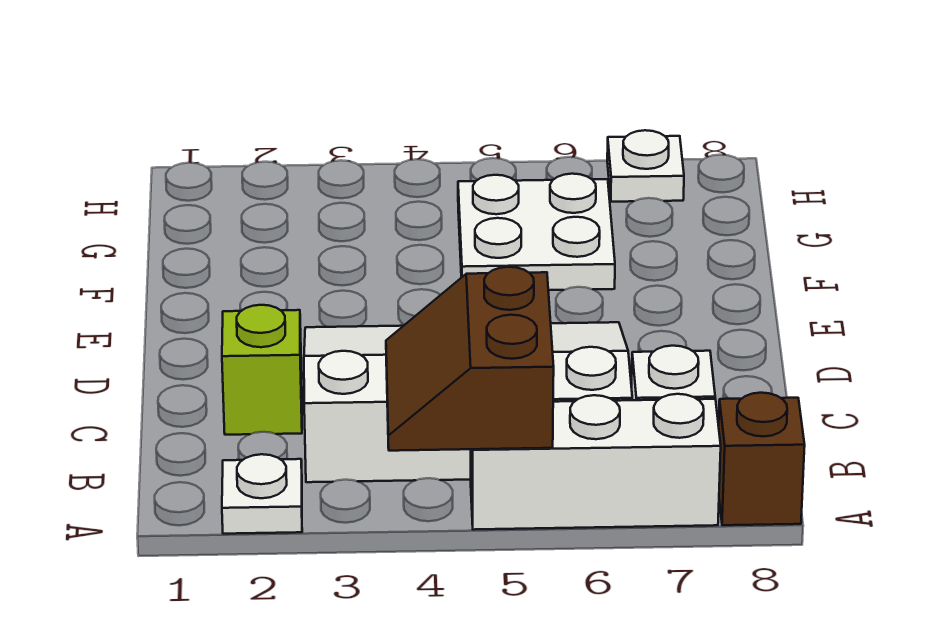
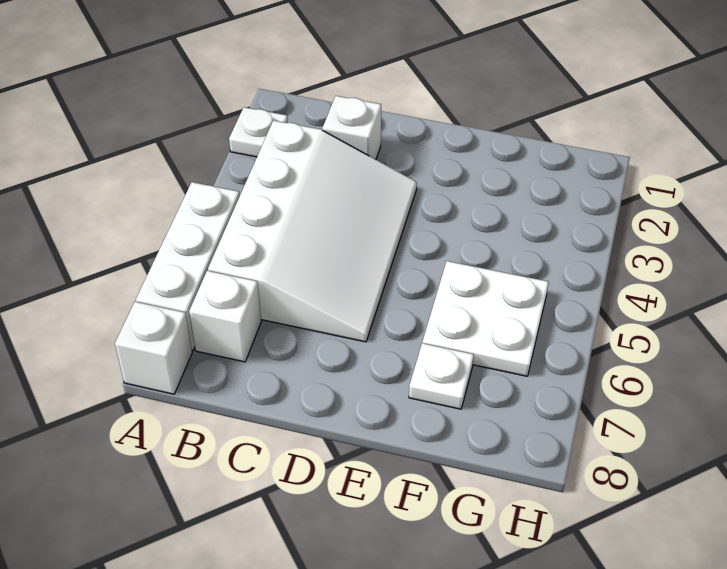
brown slope A4:B5 level 2 top 5 -> none
brown brick A8 level 1 -> white brick A8 level 1
lime brick C2 level 1 -> white brick C2 level 1
white plate H7 level 1 -> white plate F7 level 1

